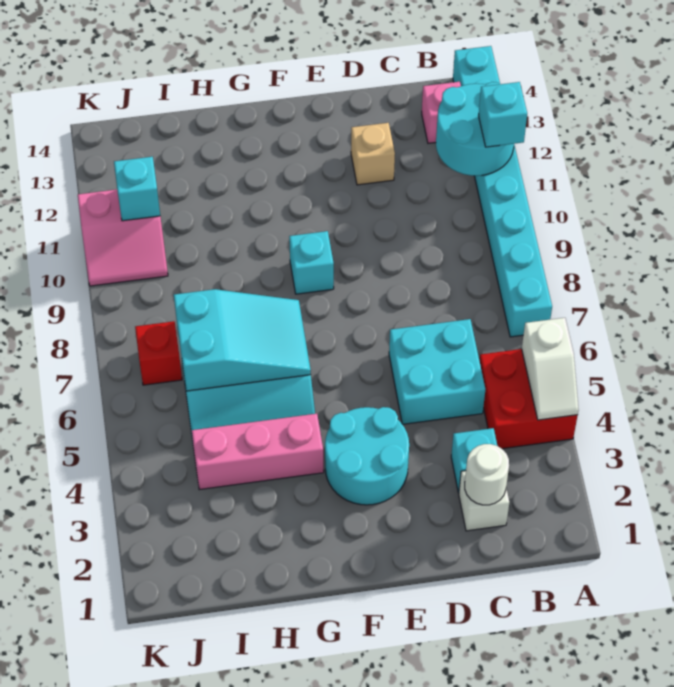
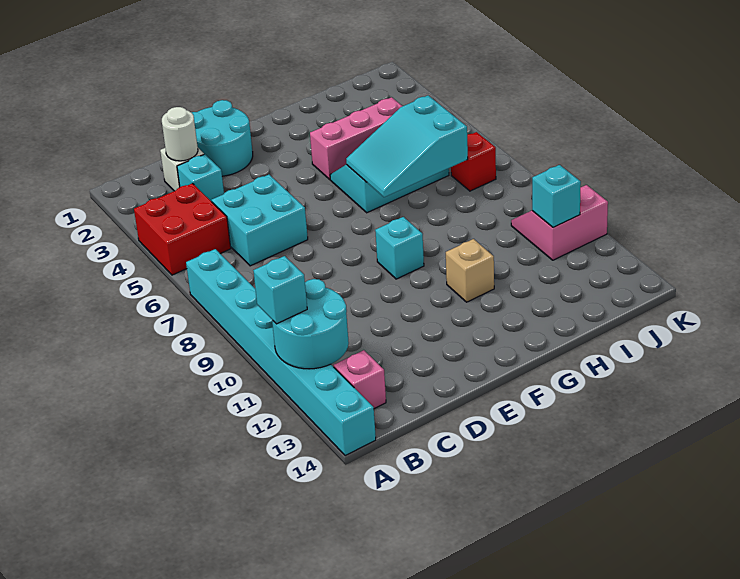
white slope A4:A5 level 2 top 5 -> none
tan brick D12 level 1 -> tan brick G11 level 1
cyan round brick E3:F4 level 1 -> cyan round brick D1:E2 level 1

